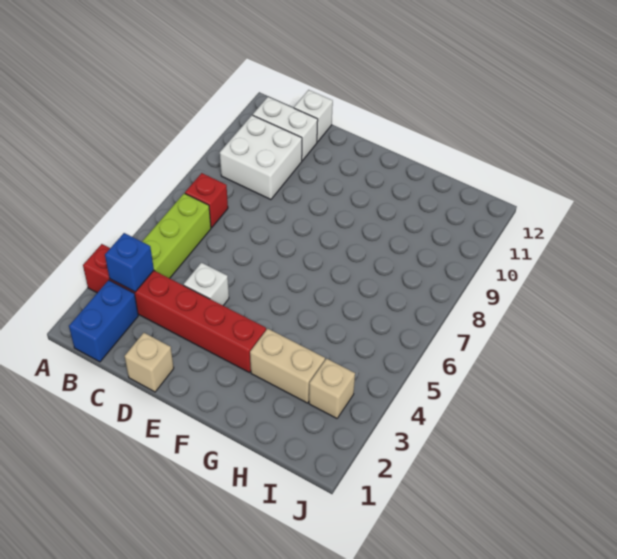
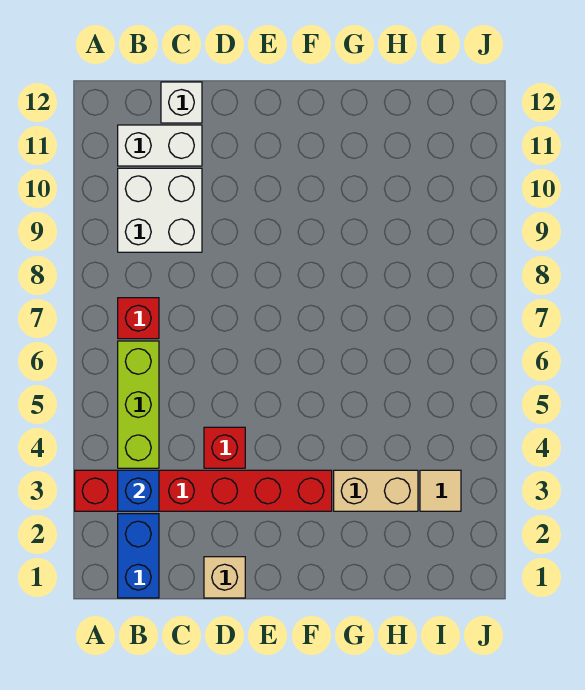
white brick D4 level 1 -> red brick D4 level 1
tan brick I3 level 1 -> tan tile I3 level 1

